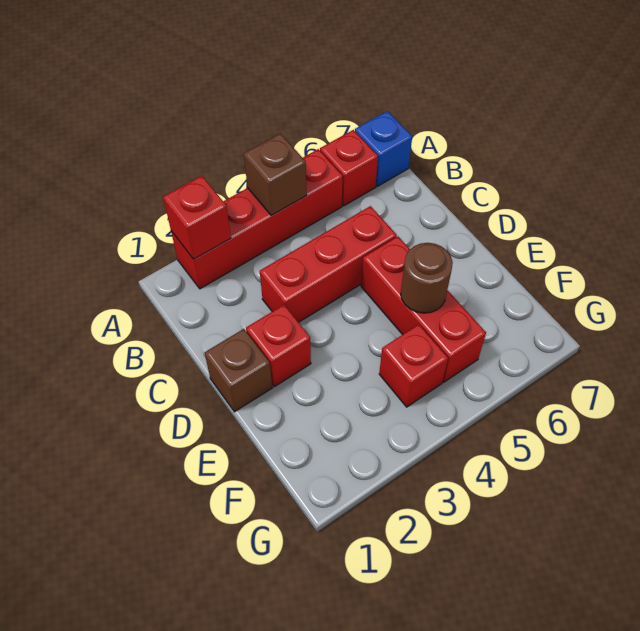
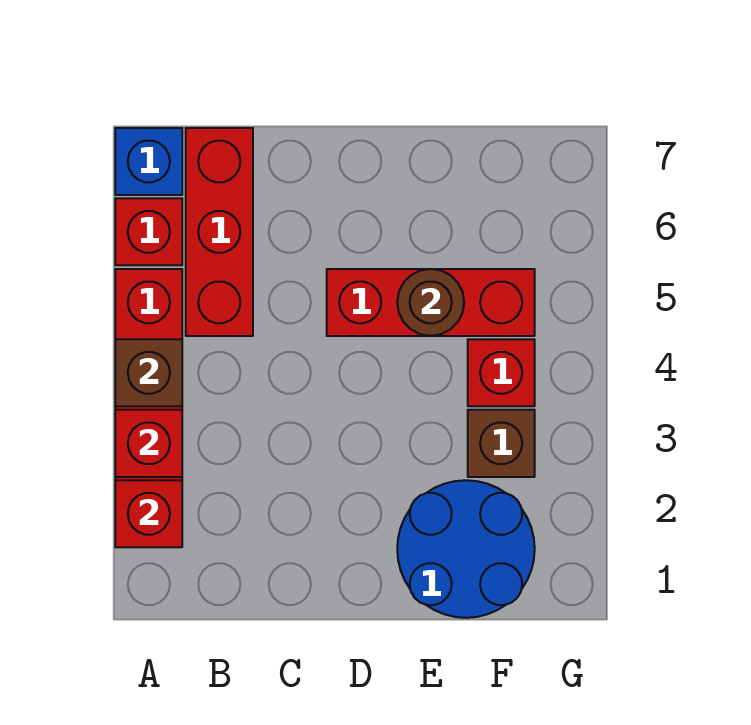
red brick C3:C5 level 1 -> red brick B5:B7 level 1
brown brick D1 level 1 -> brown brick F3 level 1
red brick D2 level 1 -> red brick A3 level 2
none -> blue round brick E1:F2 level 1

